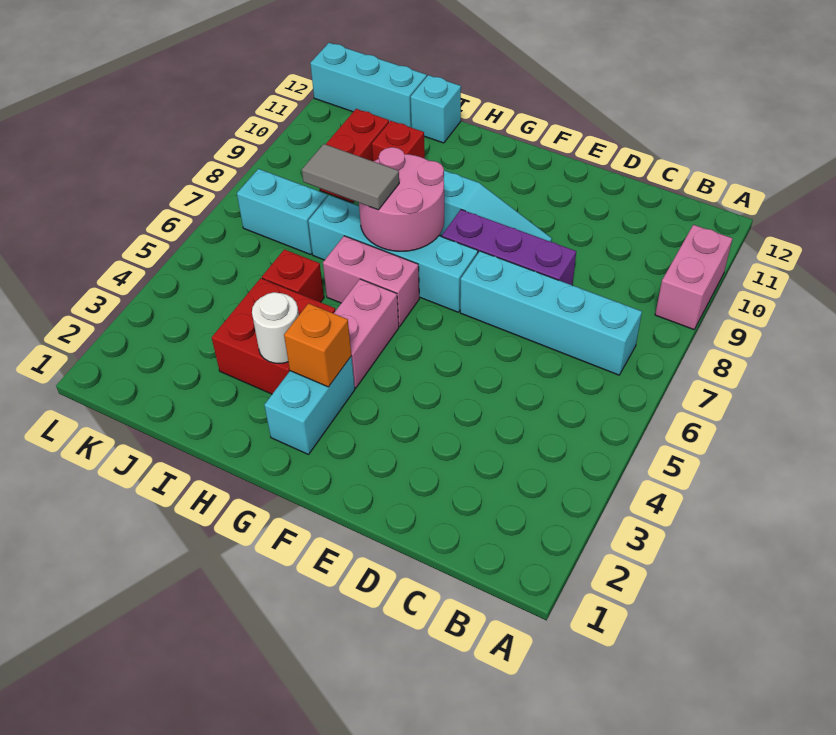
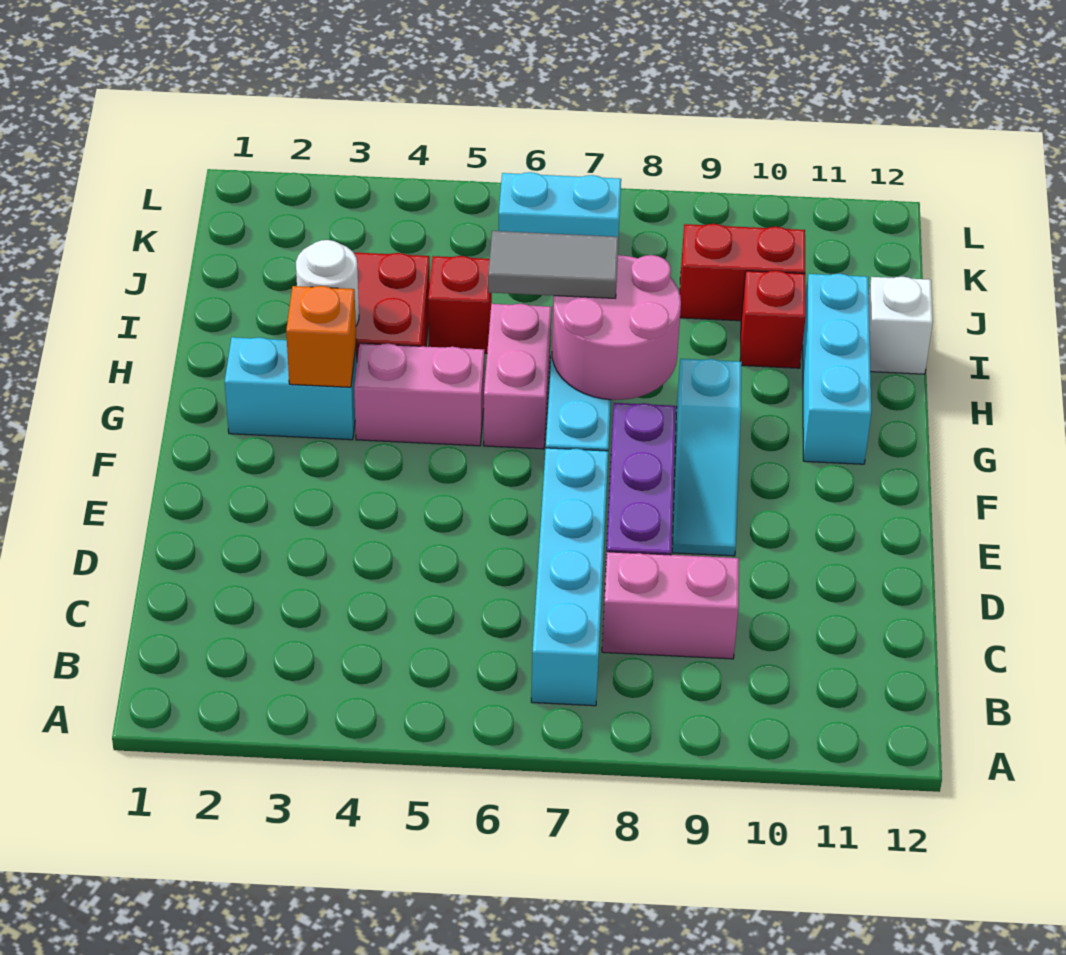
pink brick A9:A10 level 1 -> pink brick C8:C9 level 1
grey tile H7:I7 level 3 -> grey tile H6:H7 level 3
cyan brick I12 level 1 -> white brick I12 level 1
cyan brick J7:K7 level 1 -> cyan brick K6:K7 level 1
cyan brick J12:L12 level 1 -> cyan brick G11:I11 level 1

